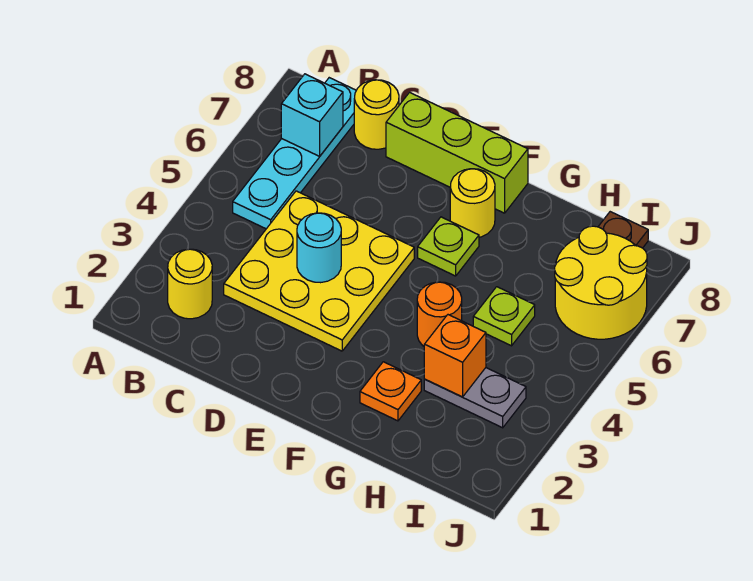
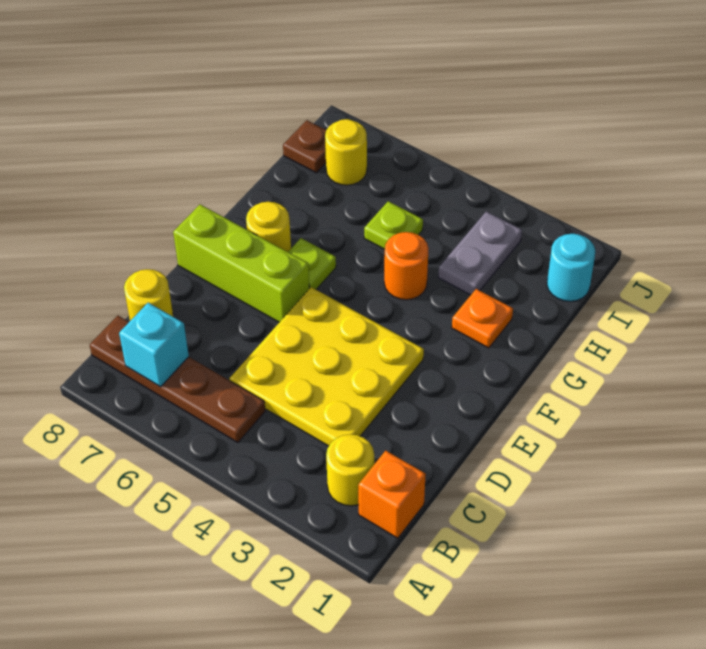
cyan plate B5:B8 level 1 -> brown plate B5:B8 level 1
cyan round brick D4 level 2 -> cyan round brick I1 level 1
lime brick D8:F8 level 1 -> lime brick E6:E8 level 1
orange brick H3 level 2 -> orange brick B1 level 1
yellow round brick I6:J7 level 1 -> yellow round brick I7 level 1

